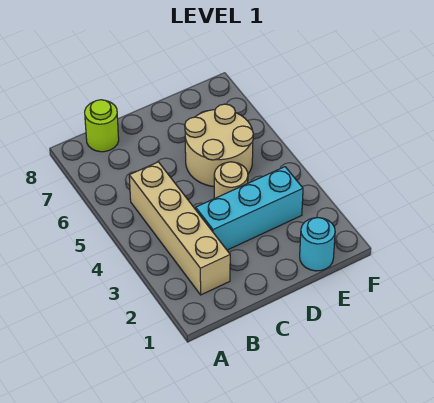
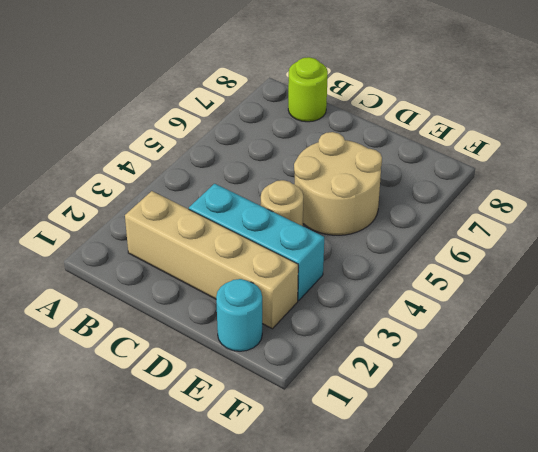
tan brick B2:B5 level 1 -> tan brick B2:E2 level 1

